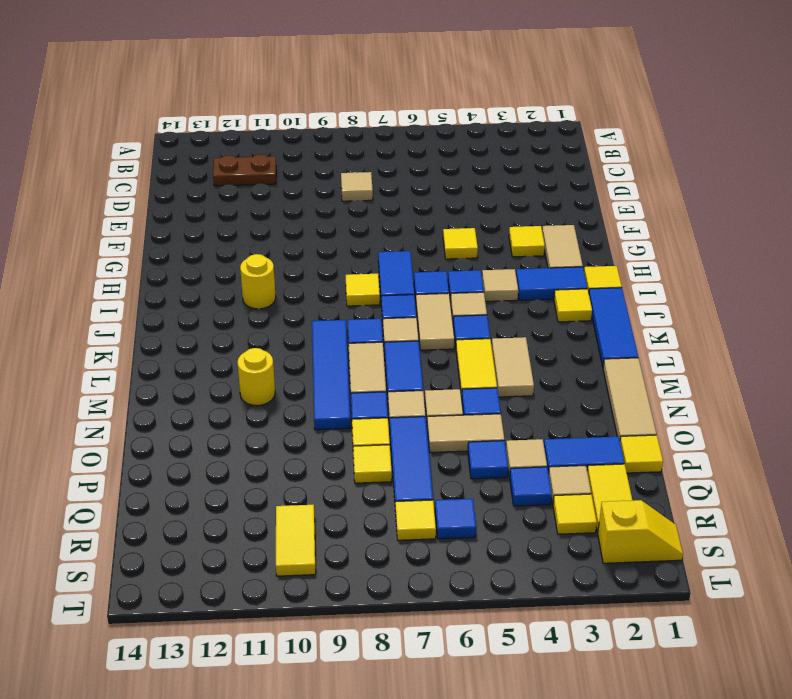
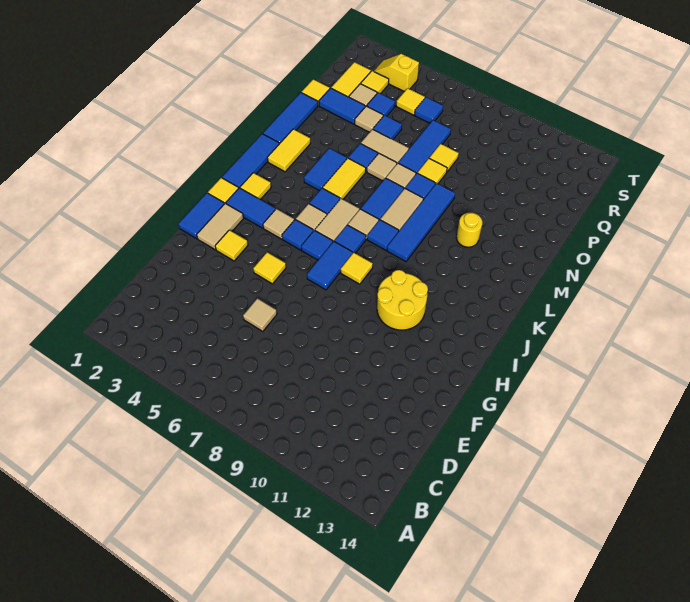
brown plate C11:C12 level 1 -> none
tan tile D8 level 1 -> tan tile E6 level 1
none -> blue tile G1:H1 level 1
yellow round brick I11 level 1 -> yellow round brick H10:I11 level 1
tan tile L4:M4 level 1 -> blue tile L4:M4 level 1
tan tile M1:O1 level 1 -> blue tile M1:O1 level 1
yellow tile R7 level 1 -> yellow tile R5 level 1
yellow tile R10:S10 level 1 -> yellow tile L2:M2 level 1
yellow slope S1:S2 level 1 top 2 -> yellow slope S3:S4 level 1 top 4

